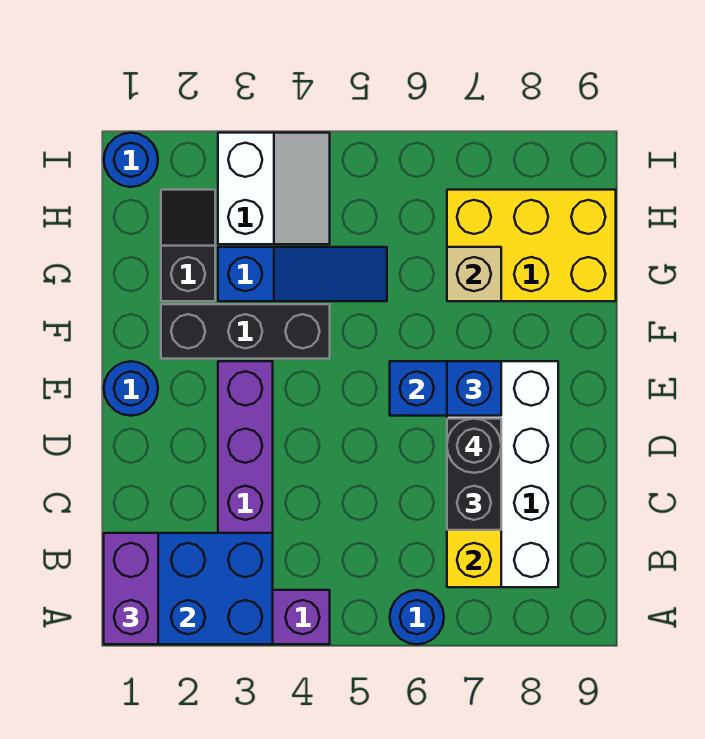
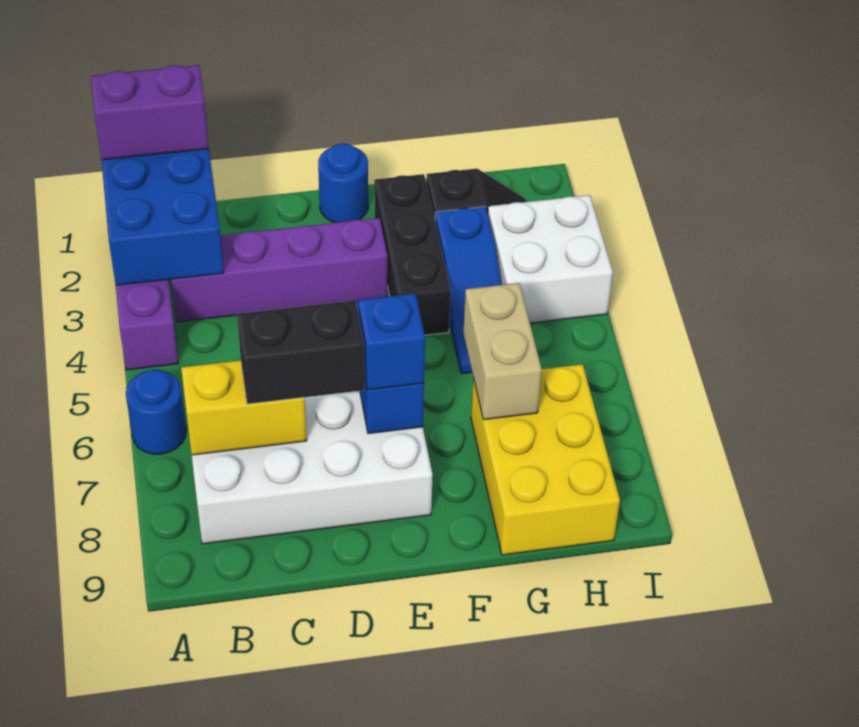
black round brick D7 level 4 -> none
tan brick G7 level 2 -> tan brick G6:G7 level 2
white slope H3:I4 level 1 top 3 -> white brick H3:I4 level 1
blue round brick I1 level 1 -> none

